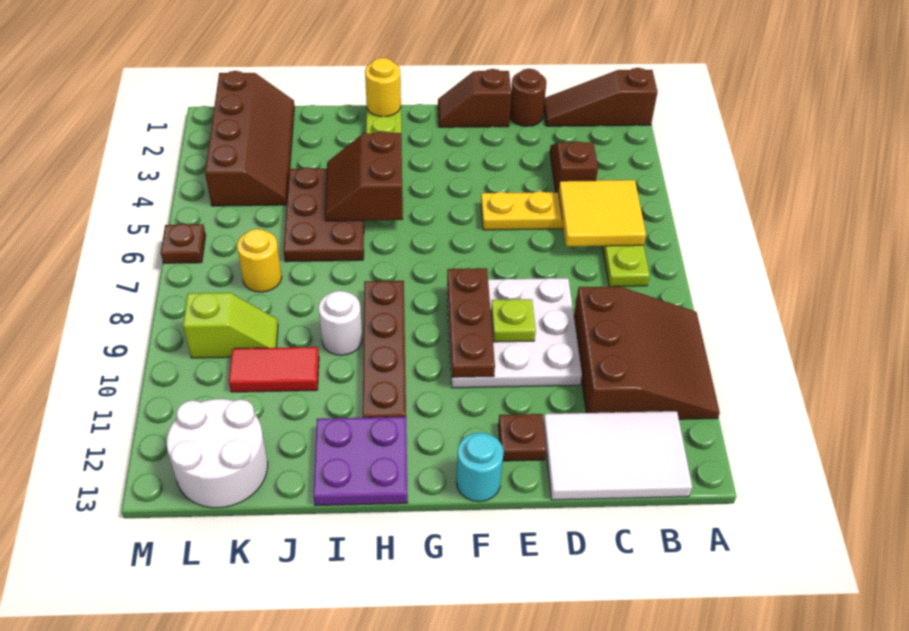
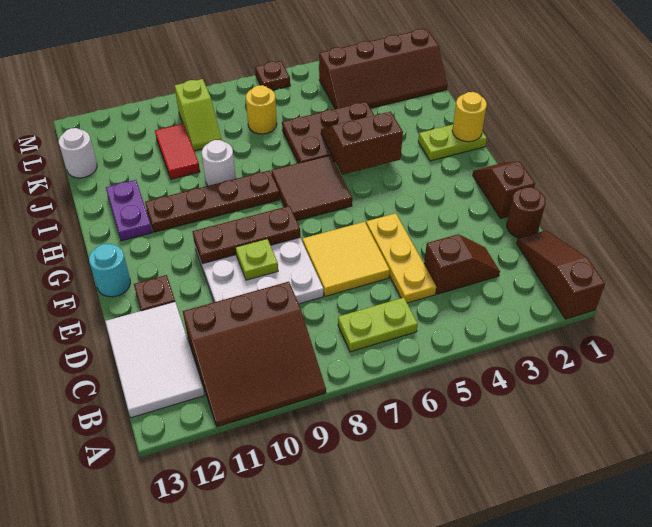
yellow tile B5:C6 level 2 -> yellow tile D6:E7 level 1
none -> brown tile G6:H7 level 1
purple plate H12:I13 level 1 -> purple plate H12:I12 level 1
white round brick K12:L13 level 1 -> white round brick K13 level 1

